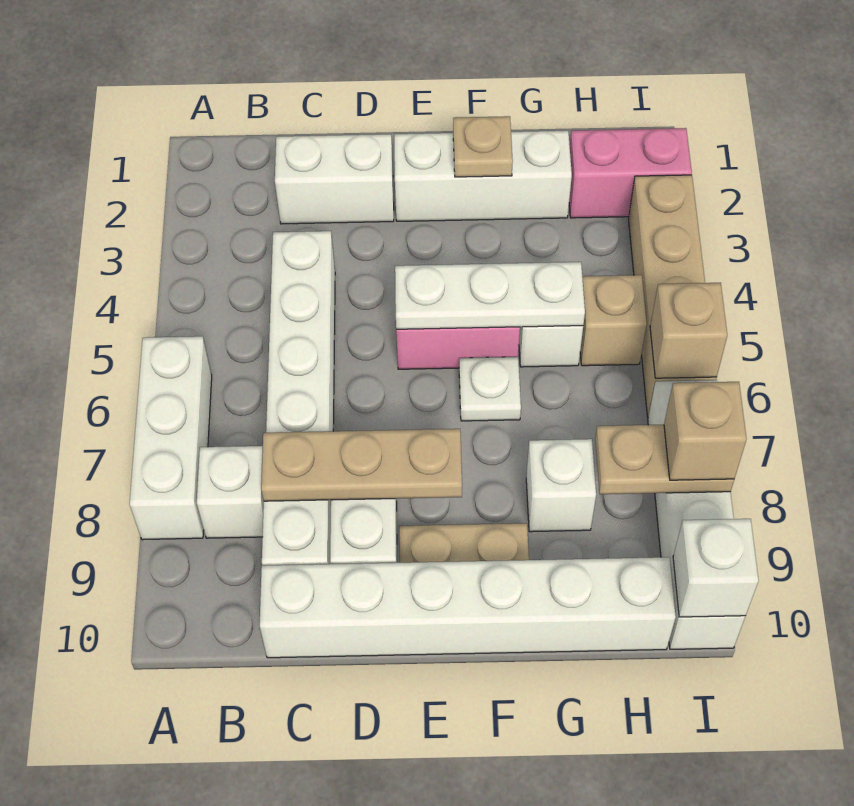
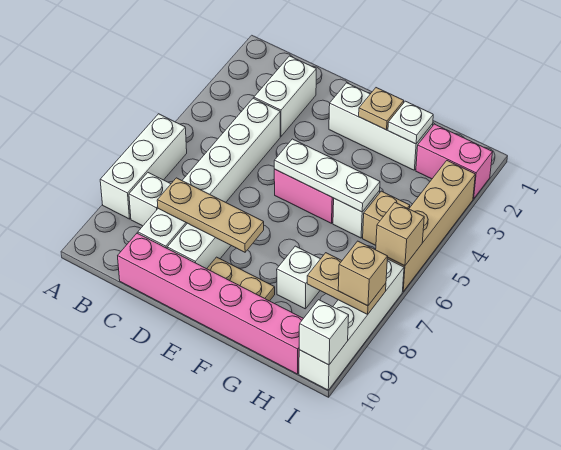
white brick C2:D2 level 1 -> white brick C2:C3 level 1
white brick C10:H10 level 1 -> pink brick C10:H10 level 1
white plate F6 level 1 -> white plate G2 level 2

